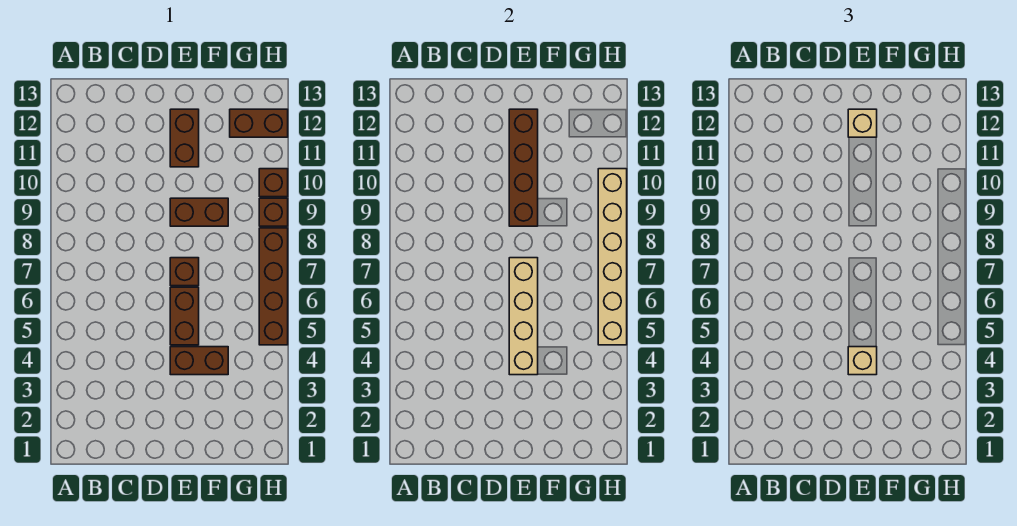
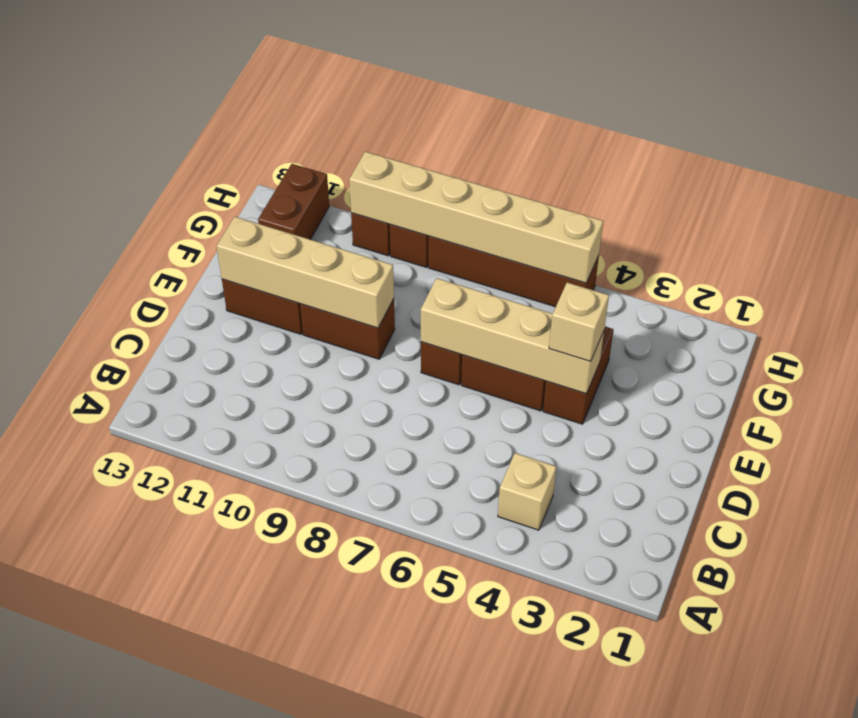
brown brick E9:F9 level 1 -> brown brick E9:E10 level 1
brown brick E9:E12 level 2 -> tan brick E9:E12 level 2
tan brick E12 level 3 -> tan brick B4 level 1

